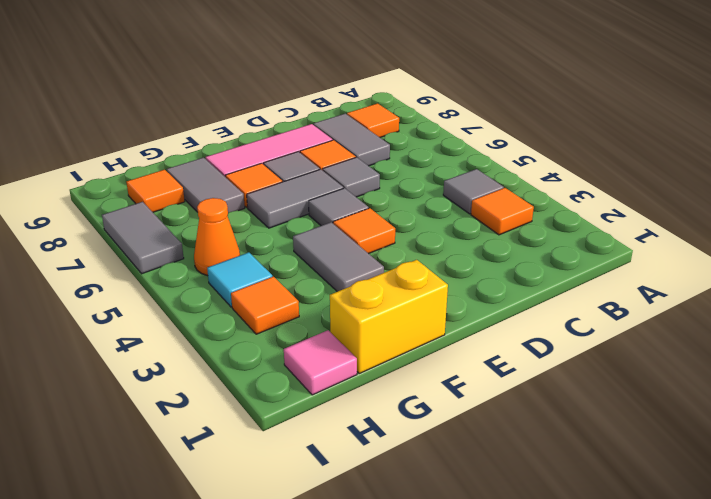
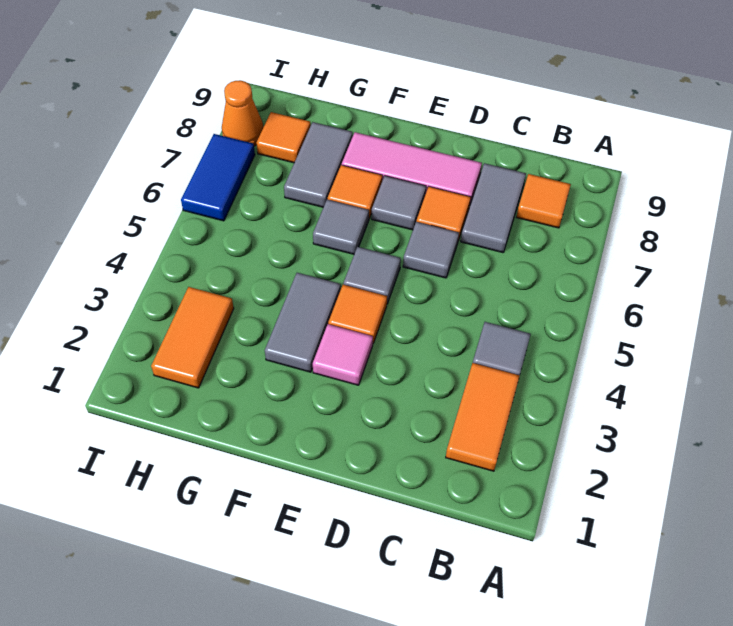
orange tile B3 level 1 -> orange tile B2:B3 level 1
grey tile E6:F6 level 1 -> grey tile F6 level 1
yellow brick F1:G1 level 1 -> none
pink tile H1 level 1 -> pink tile E3 level 1
orange tile H3 level 1 -> orange tile H2:H3 level 1
cyan tile H4 level 1 -> none
orange cone H5 level 1 -> orange cone I8 level 1
grey tile I6:I7 level 1 -> blue tile I6:I7 level 1

